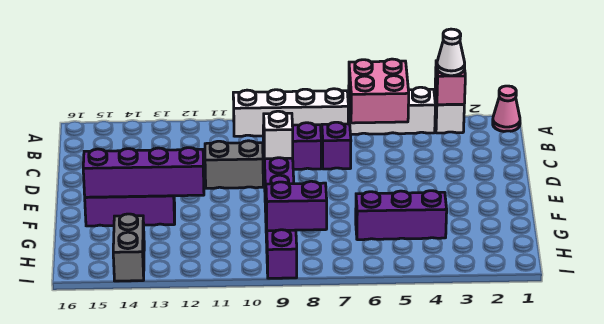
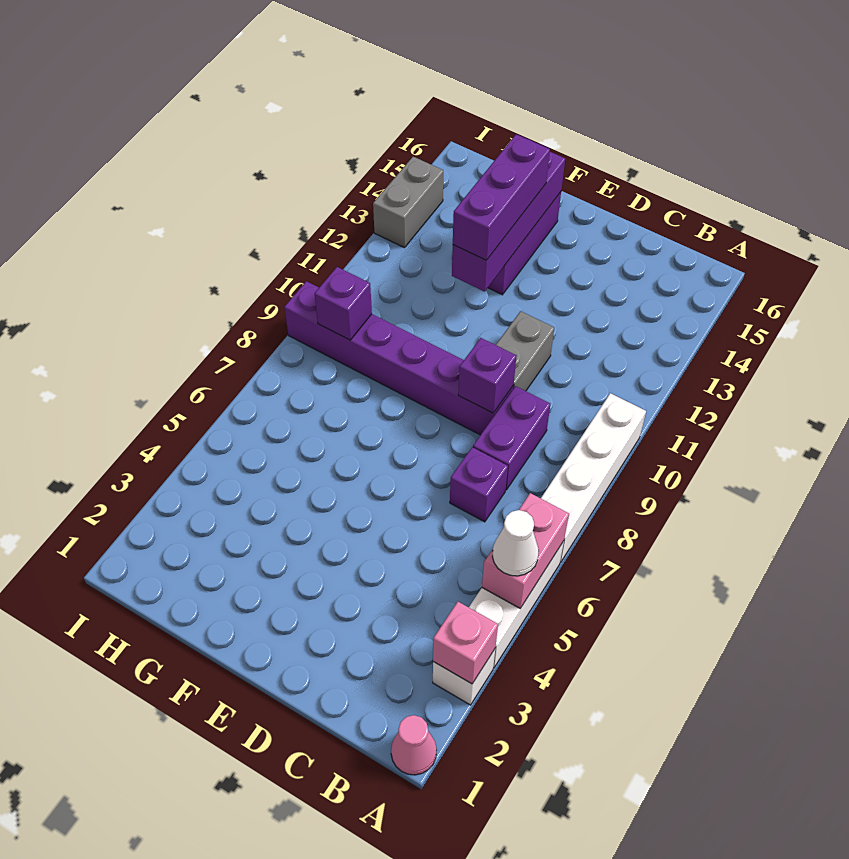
white cone A3 level 3 -> white cone A5 level 3
pink brick A5:B6 level 2 -> pink brick A5:A6 level 2
white brick D9 level 2 -> purple brick D9 level 2
purple brick G4:G6 level 1 -> purple brick F12:F14 level 3
purple brick H8:H9 level 2 -> purple brick H9 level 2
grey brick H14:I14 level 1 -> grey brick I13:I14 level 1

